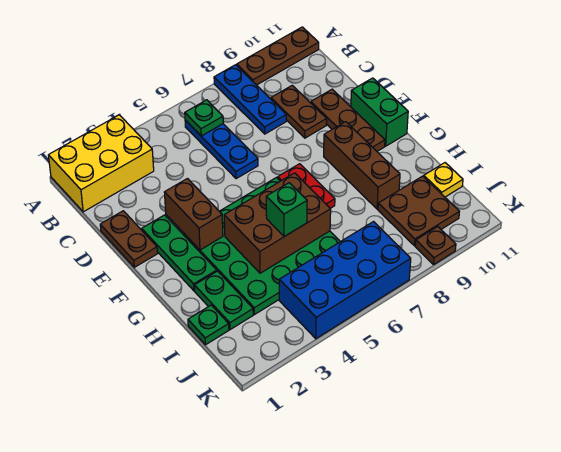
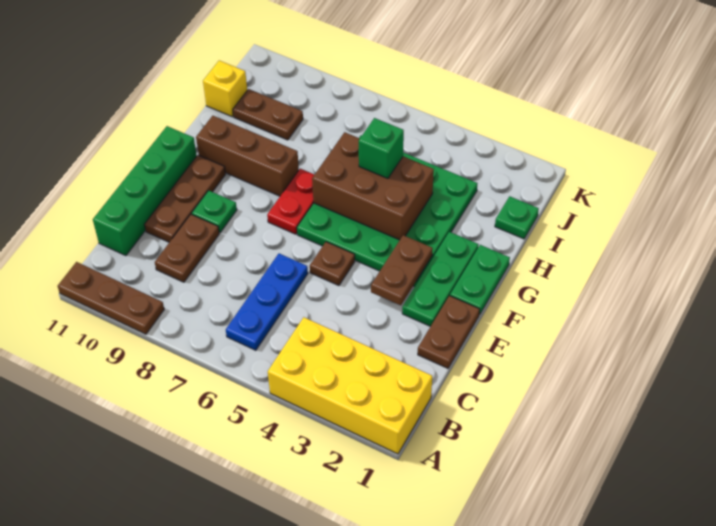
yellow brick A1:B3 level 1 -> yellow brick A1:B4 level 1
blue plate A8:C8 level 1 -> none
green plate B6 level 2 -> green plate E9 level 1
brown brick E3:F3 level 2 -> brown plate E3:F3 level 2
green brick E11:F11 level 1 -> green brick C11:F11 level 1
brown brick F9:H9 level 1 -> brown brick G8:G10 level 1
green plate H2:I2 level 1 -> green plate F1:G1 level 1
brown plate I9:J10 level 1 -> brown plate I9:I10 level 1
yellow plate I11 level 1 -> yellow brick I11 level 1
blue brick J4:K7 level 1 -> none
brown plate K9 level 1 -> brown plate E5 level 1

